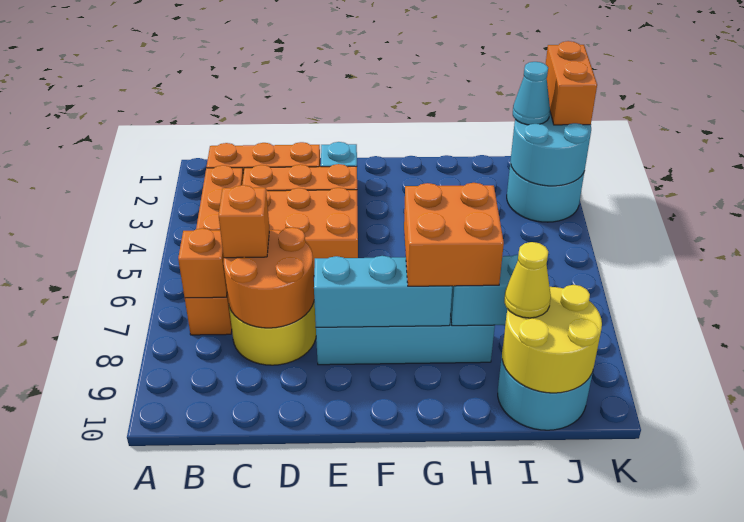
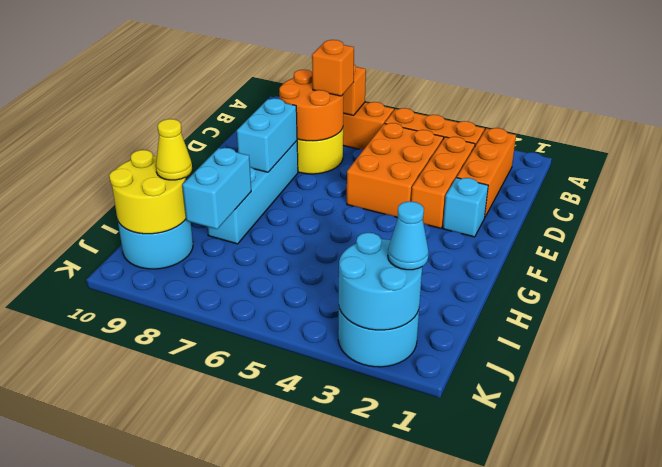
cyan brick E8:G8 level 2 -> cyan brick E8:F8 level 2
orange brick G7:H8 level 3 -> none
orange brick K1:K2 level 3 -> none

